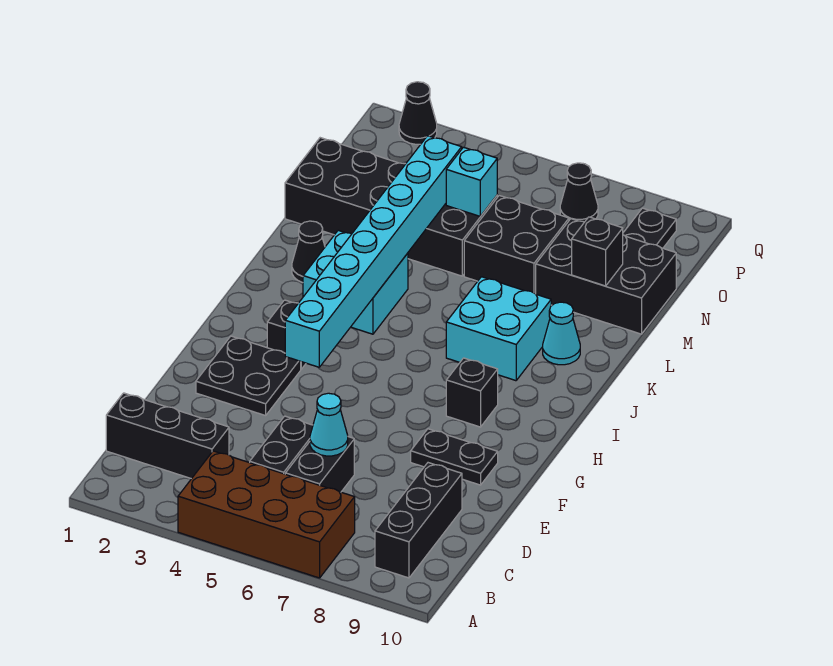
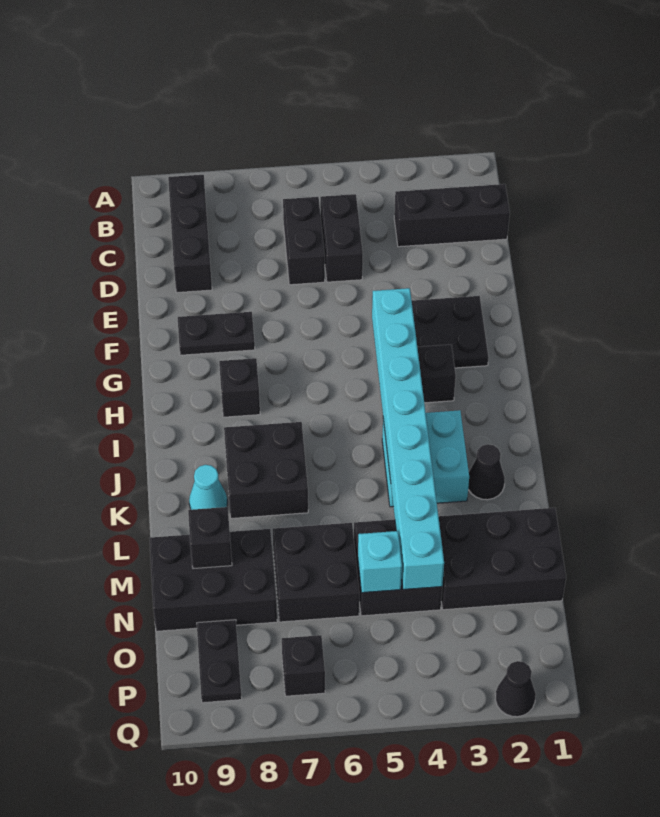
brown brick A4:B7 level 1 -> none
cyan cone D6 level 2 -> none
cyan brick J7:K8 level 1 -> black brick J7:K8 level 1
black cone P7 level 1 -> black brick P7 level 1

